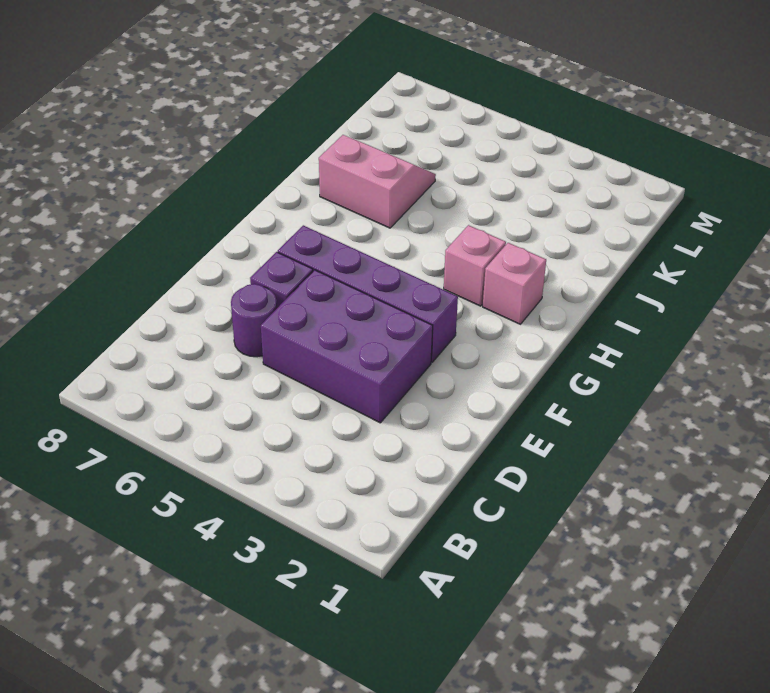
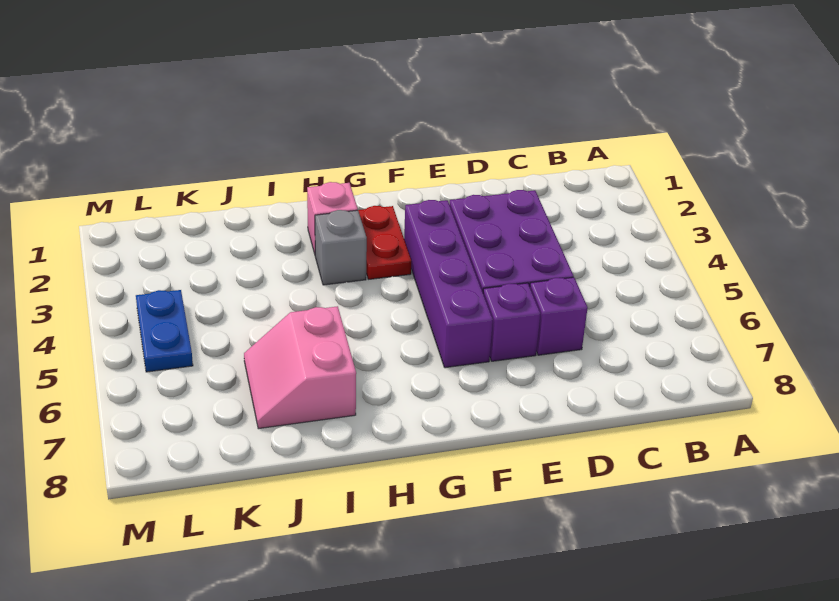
purple round brick D6 level 1 -> purple brick D6 level 1
none -> red plate G2:G3 level 1
pink brick H3 level 1 -> grey brick H3 level 1
none -> blue plate L4:L5 level 1

